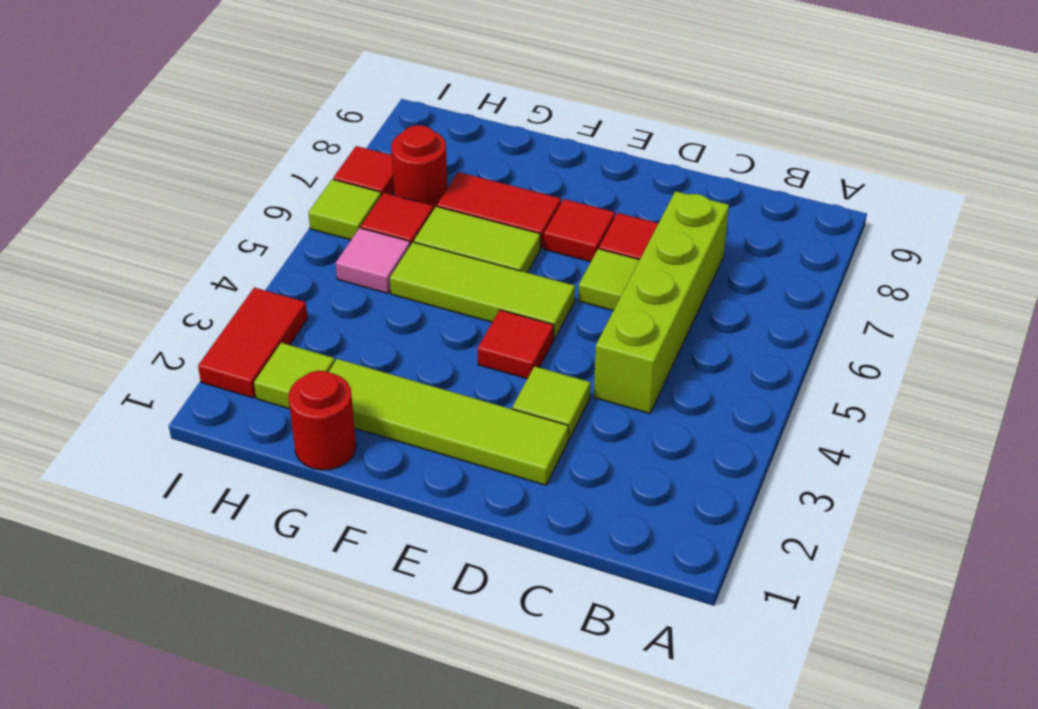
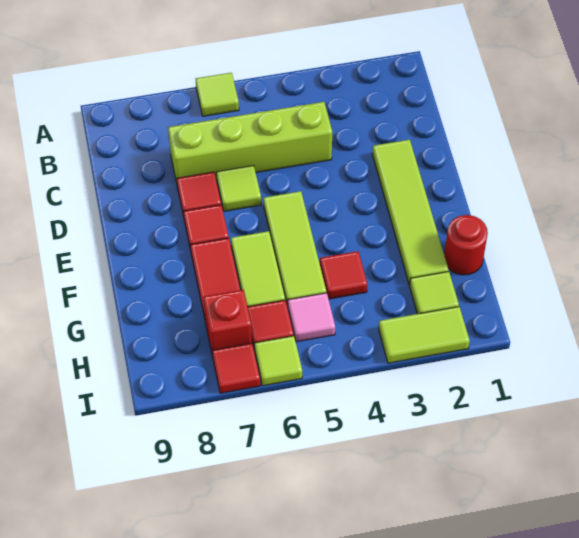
lime tile D3 level 1 -> lime tile A6 level 1
red tile E4 level 1 -> red tile G4 level 1
red round brick H7 level 1 -> red brick H7 level 1
red tile I2:I3 level 1 -> lime tile I2:I3 level 1

